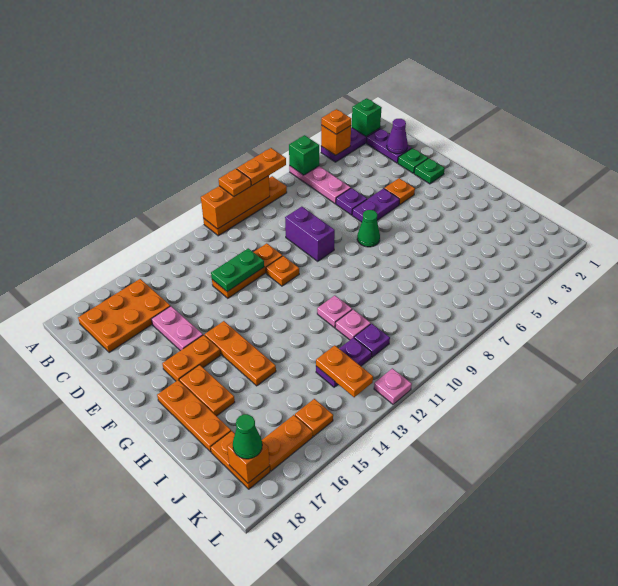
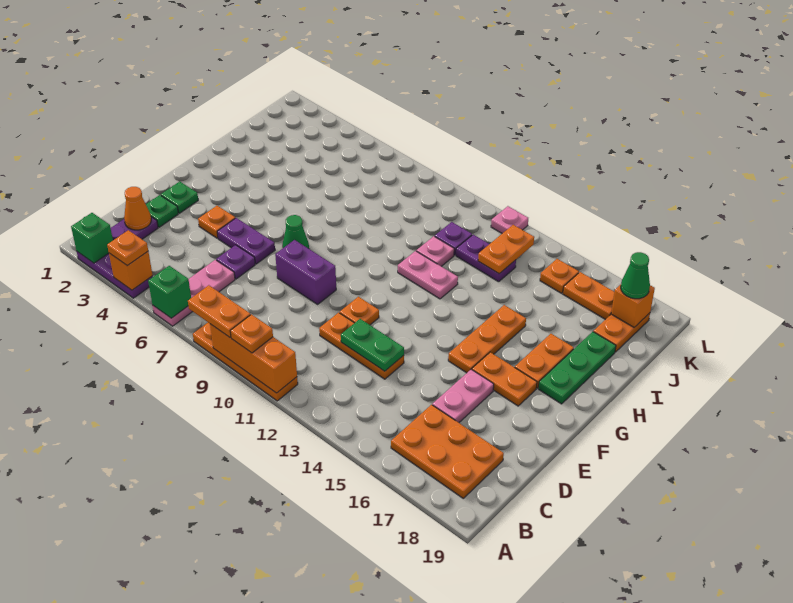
purple cone C2 level 2 -> orange cone C2 level 2
purple brick D9:E9 level 1 -> purple brick E8:E9 level 1
orange plate G18:I18 level 1 -> green plate G18:I18 level 1
pink plate H11 level 1 -> pink plate H11:H12 level 1

